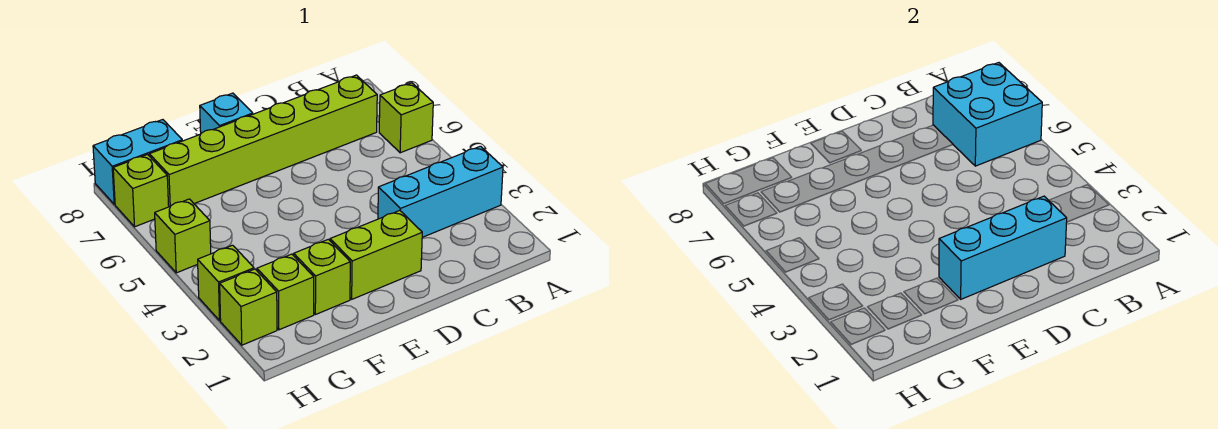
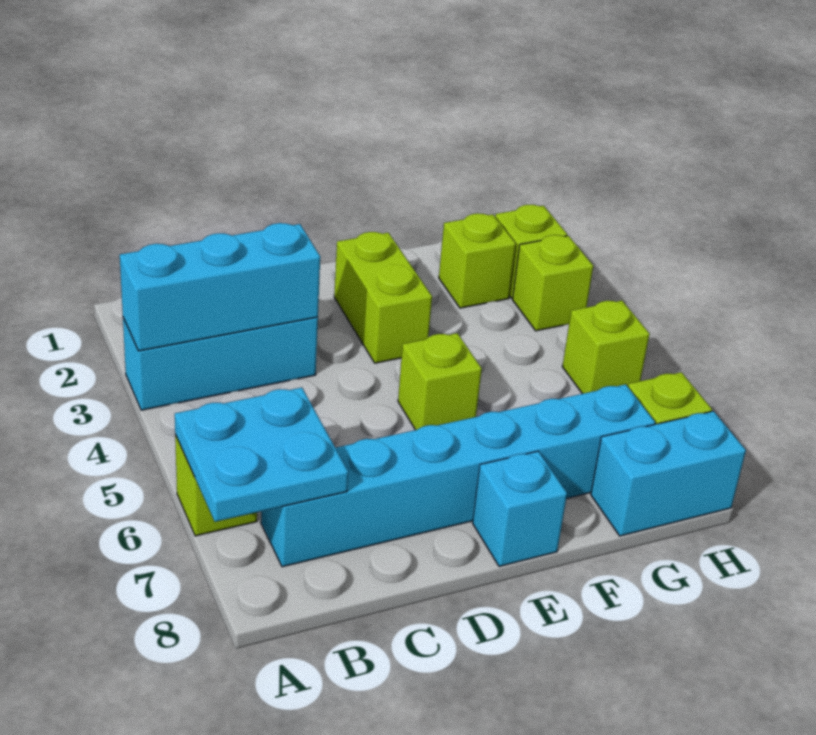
cyan brick A6:B7 level 2 -> cyan plate A6:B7 level 2
lime brick B7:G7 level 1 -> cyan brick B7:G7 level 1
cyan brick C2:E2 level 2 -> cyan brick A3:C3 level 2
lime brick D2:E2 level 1 -> lime brick E2:E3 level 1
lime brick F2 level 1 -> lime brick E5 level 1

